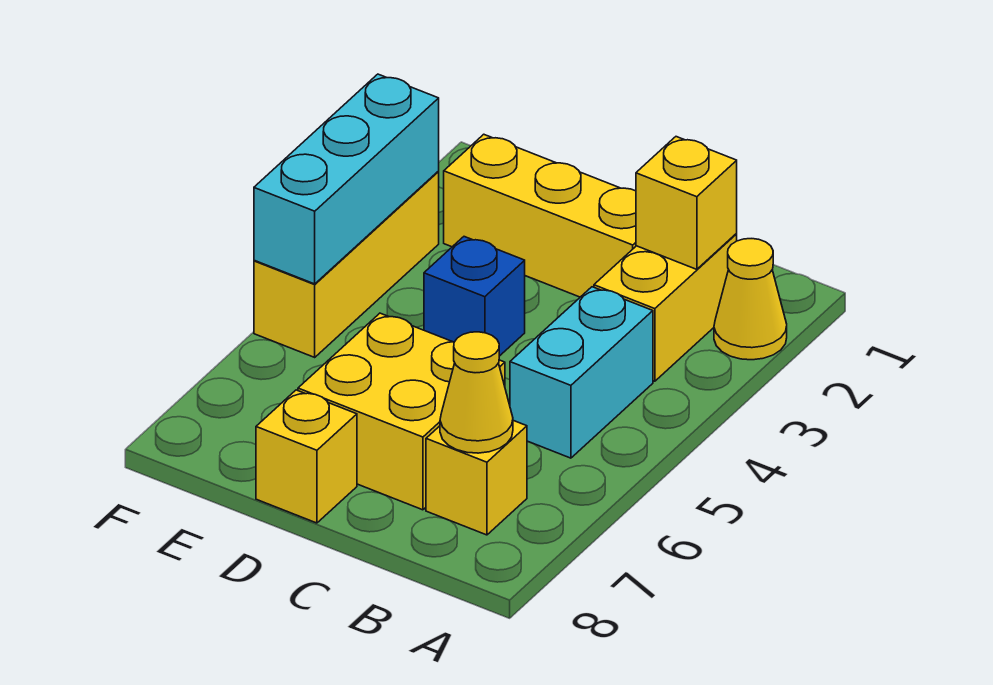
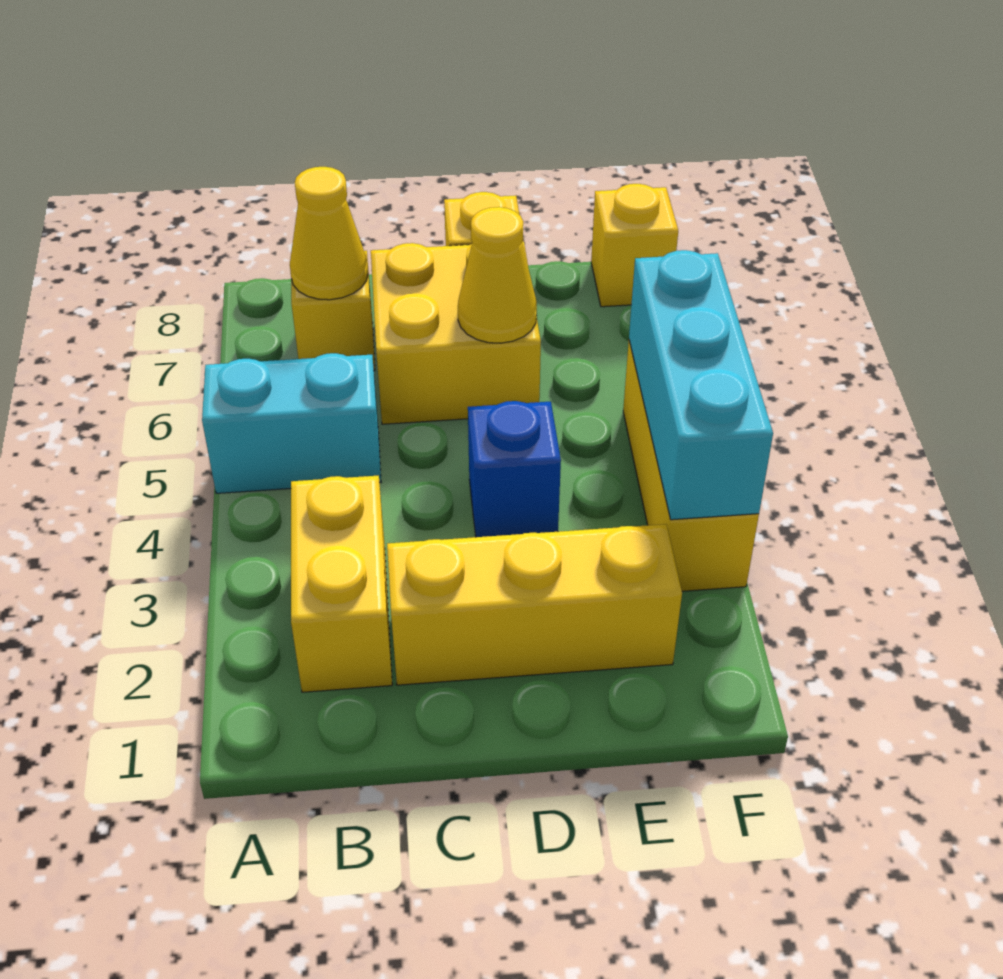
yellow cone A2 level 1 -> yellow cone D6 level 2
yellow brick B2 level 2 -> yellow brick F8 level 1
cyan brick B4:B5 level 1 -> cyan brick A5:B5 level 1

